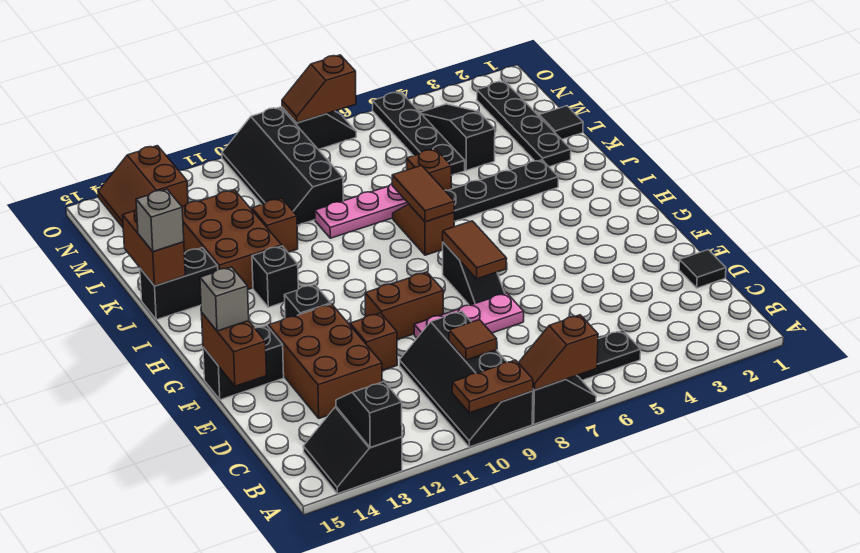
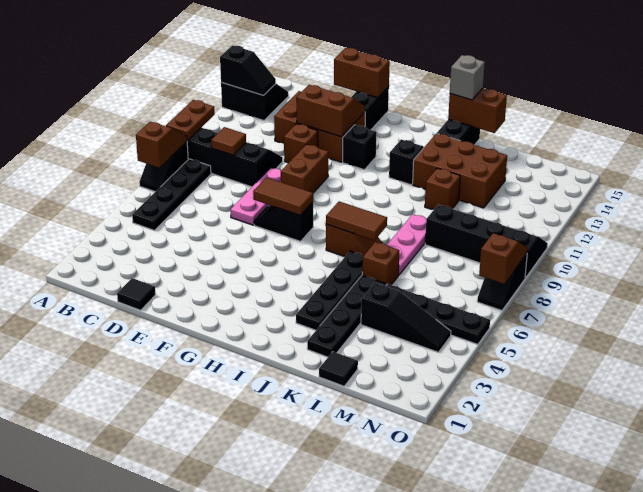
grey brick F15 level 3 -> none
black plate K2:N2 level 1 -> black plate K2:K5 level 1
brown slope N13:O14 level 1 top 13 -> brown slope E12:F13 level 2 top 12

